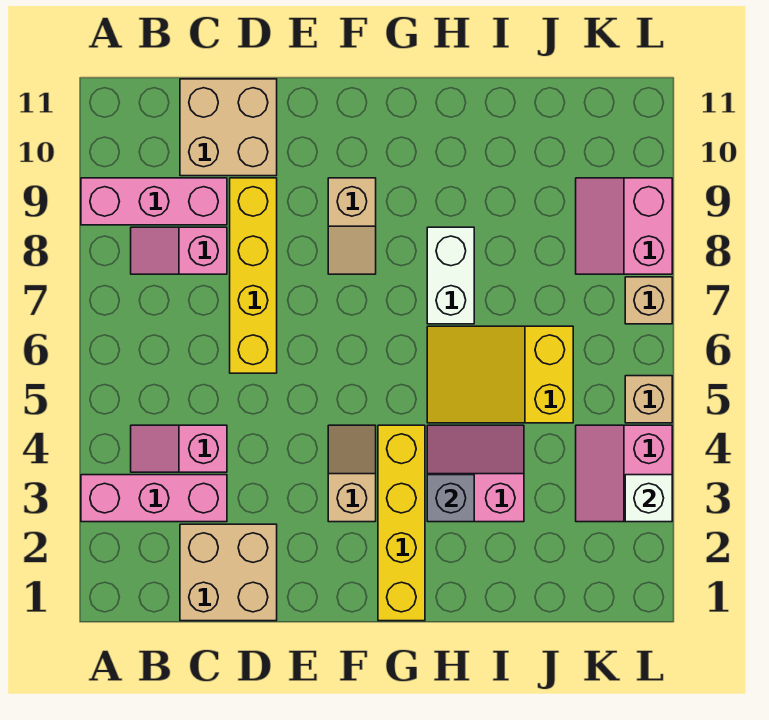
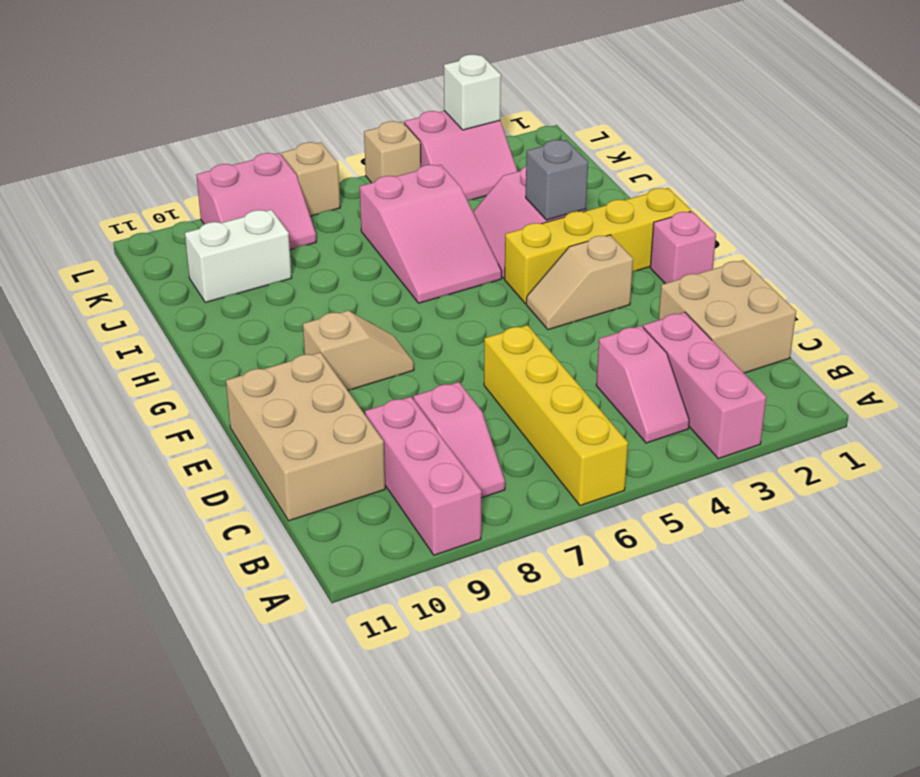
tan brick C10:D11 level 1 -> tan brick C10:E11 level 1
yellow brick D6:D9 level 1 -> yellow brick A6:D6 level 1
none -> pink brick F1 level 1
yellow slope H5:J6 level 1 top J -> pink slope H5:J6 level 1 top J
white brick H7:H8 level 1 -> white brick J9:J10 level 1

